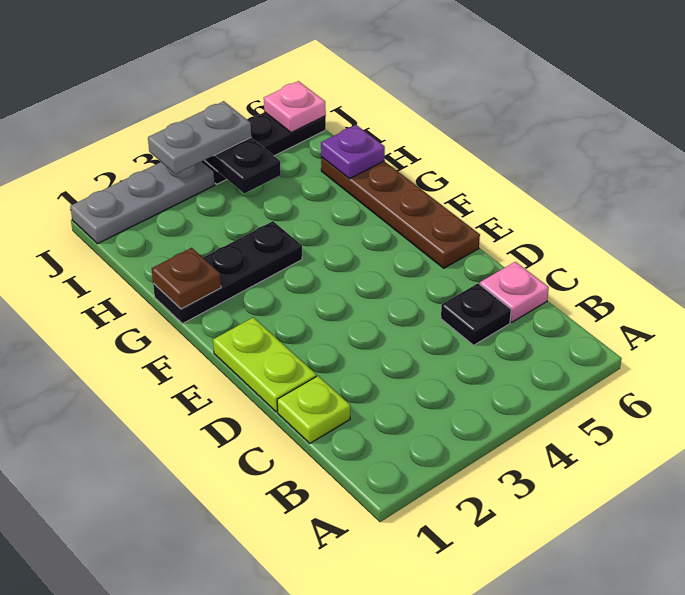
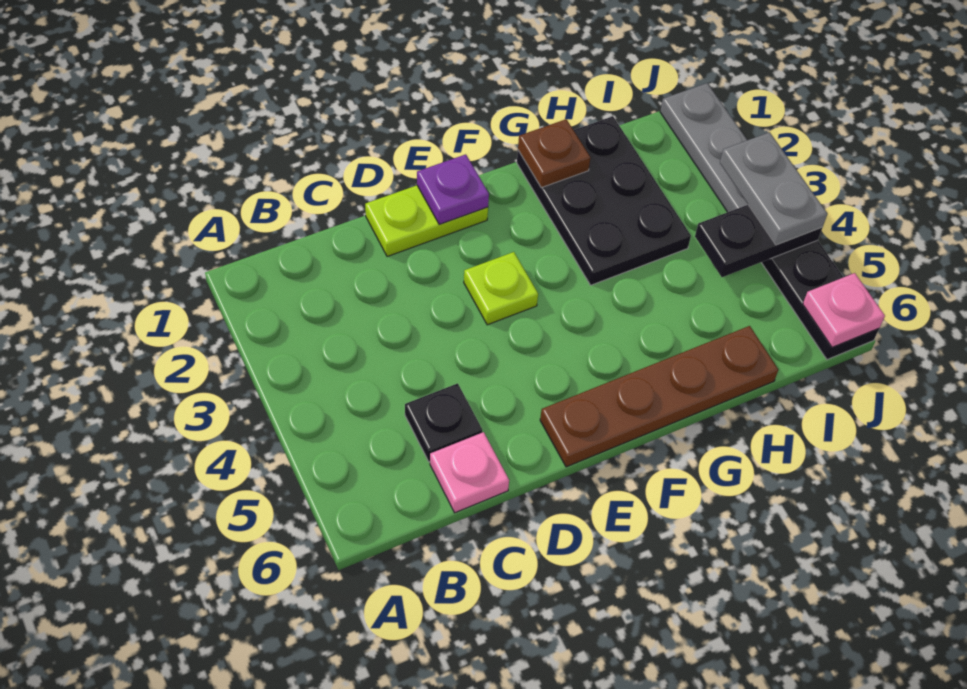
lime plate C1 level 1 -> lime plate E3 level 1
black plate G1:G3 level 1 -> black plate G1:H3 level 1
purple plate H6 level 2 -> purple plate E1 level 2

